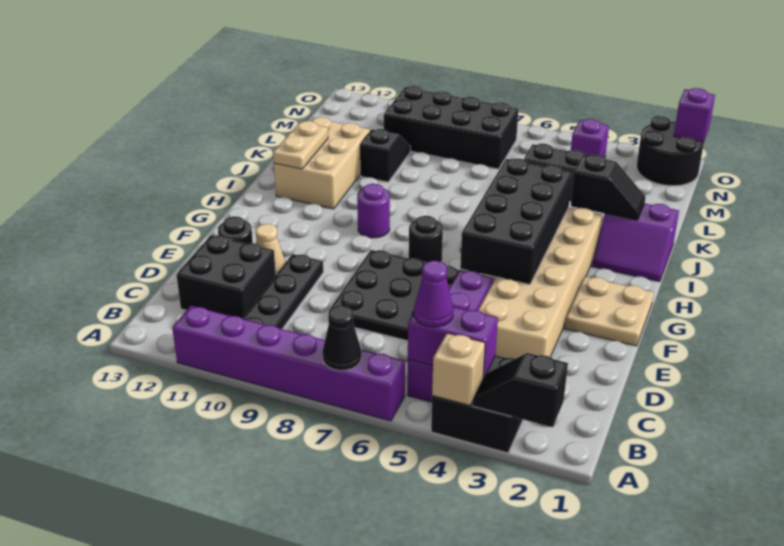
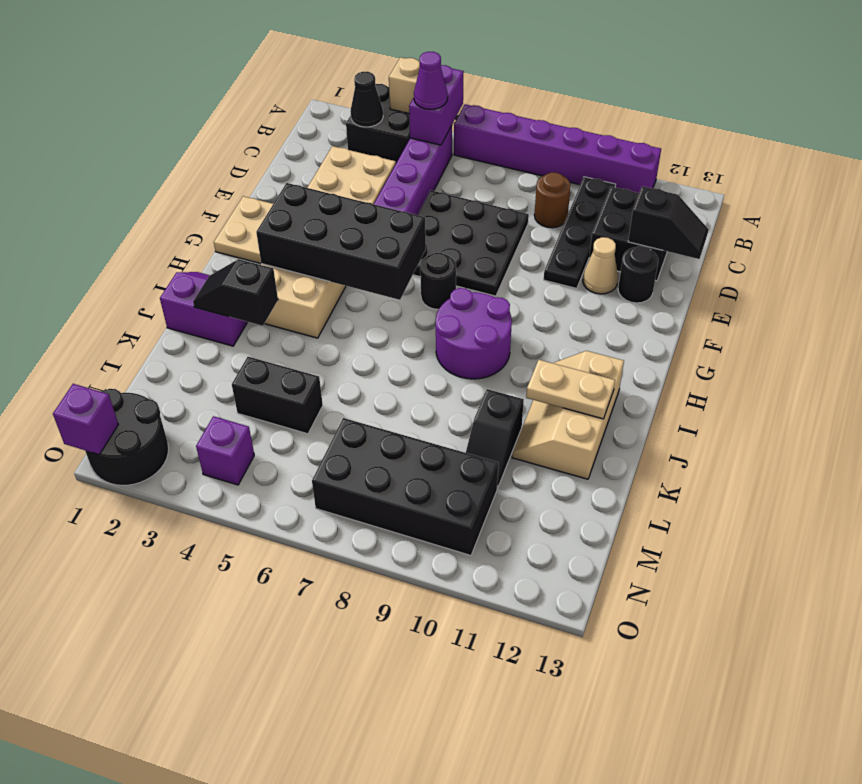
black slope A2:A3 level 2 top 2 -> black slope D12:D13 level 2 top 12
black cone A7 level 2 -> black cone B3 level 2
purple brick B4:B5 level 2 -> purple brick A5:B5 level 2
none -> brown round brick C9 level 1
black brick F4:I5 level 2 -> black brick G3:H6 level 2
purple round brick H9 level 1 -> purple round brick H8:I9 level 1
tan brick I11:K12 level 1 -> tan slope I11:K12 level 1 top 12
tan plate I12:J12 level 2 -> tan plate J11:J12 level 2

